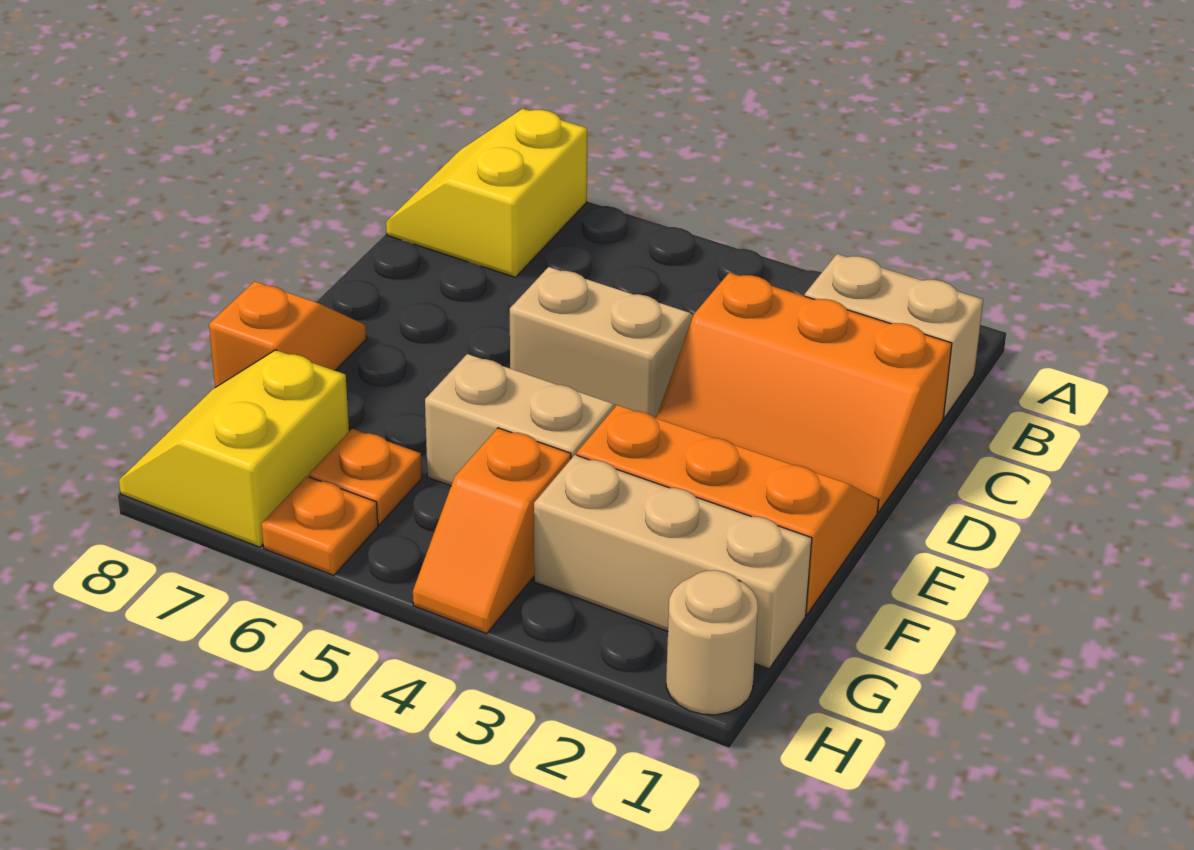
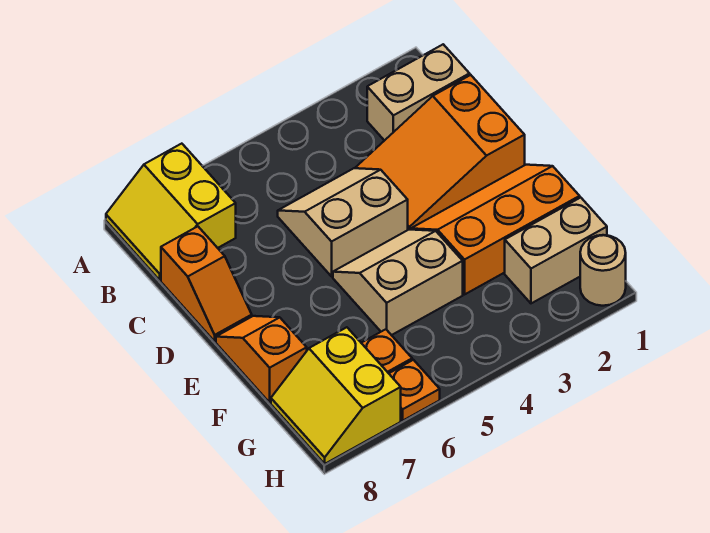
orange slope C1:D3 level 1 top C -> orange slope C1:D3 level 1 top 1
tan brick G1:G3 level 1 -> tan brick G1:G2 level 1
orange slope G4:H4 level 1 top G -> orange slope C8:D8 level 1 top C

